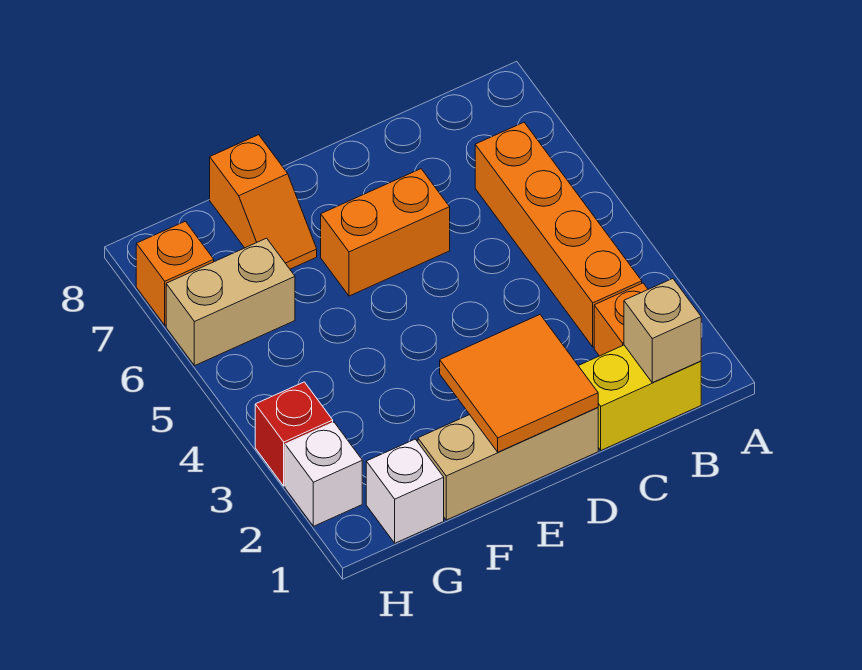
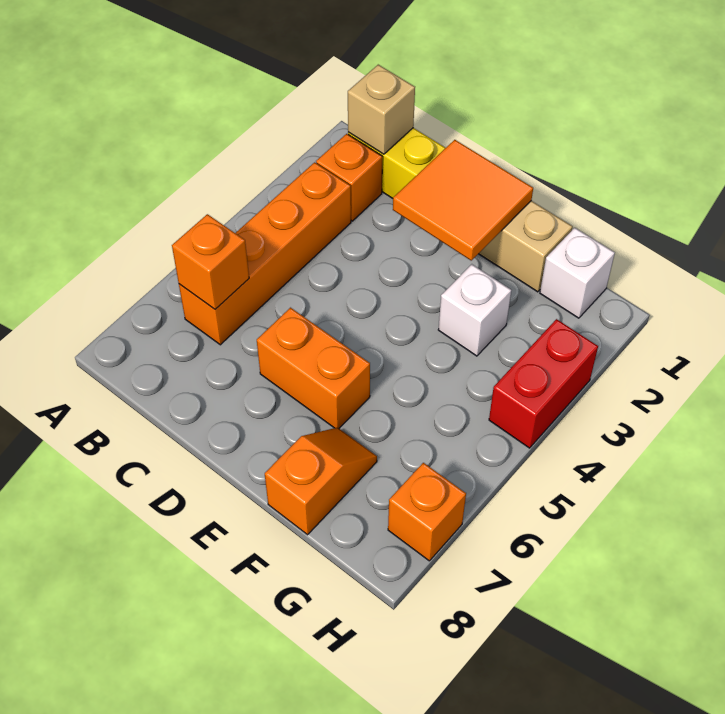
none -> orange brick B6 level 2
tan brick G6:H6 level 1 -> none
white brick H2 level 1 -> white brick F3 level 1
red brick H3 level 1 -> red brick H3:H4 level 1

